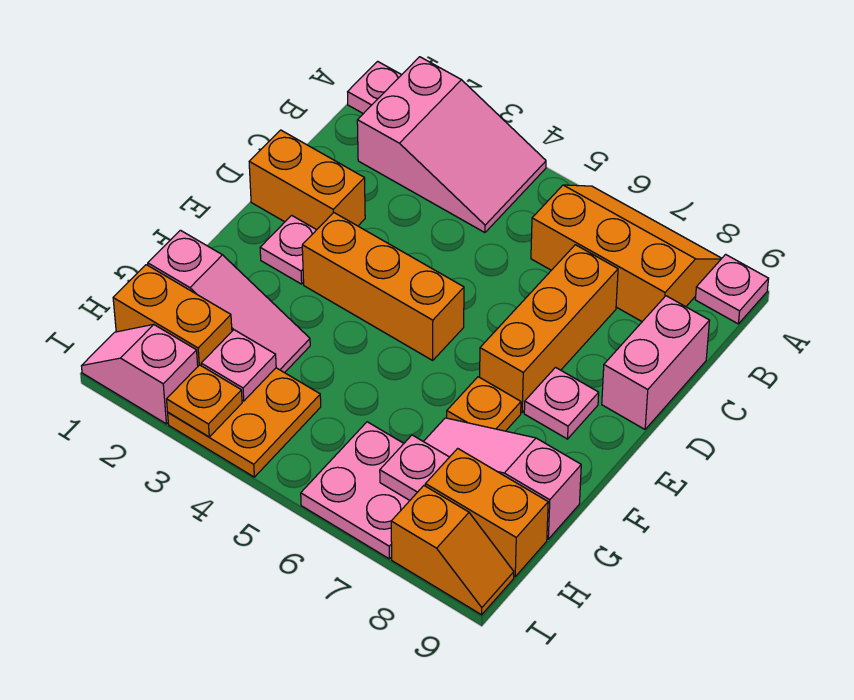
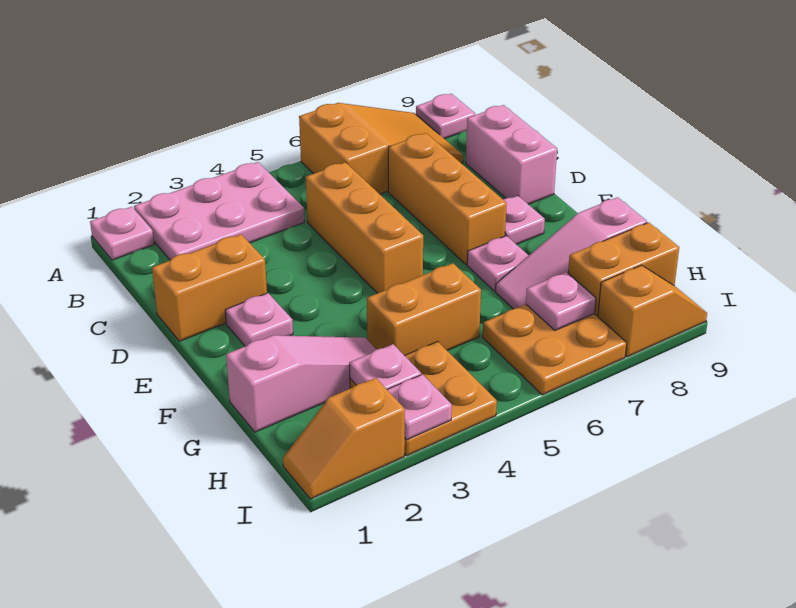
pink slope A2:B4 level 1 top 2 -> pink plate A2:B4 level 1
orange slope A6:B8 level 1 top B -> orange slope A6:B8 level 1 top 6
orange brick E3:E5 level 1 -> orange brick C5:E5 level 1
orange plate F7 level 1 -> pink plate F7 level 1
orange brick H1:H2 level 1 -> orange brick G4:G5 level 1
pink plate H6:I7 level 1 -> orange plate H6:I7 level 1
pink slope I1:I2 level 1 top 2 -> orange slope I1:I2 level 1 top 2
orange plate I3 level 2 -> pink plate I3 level 2

